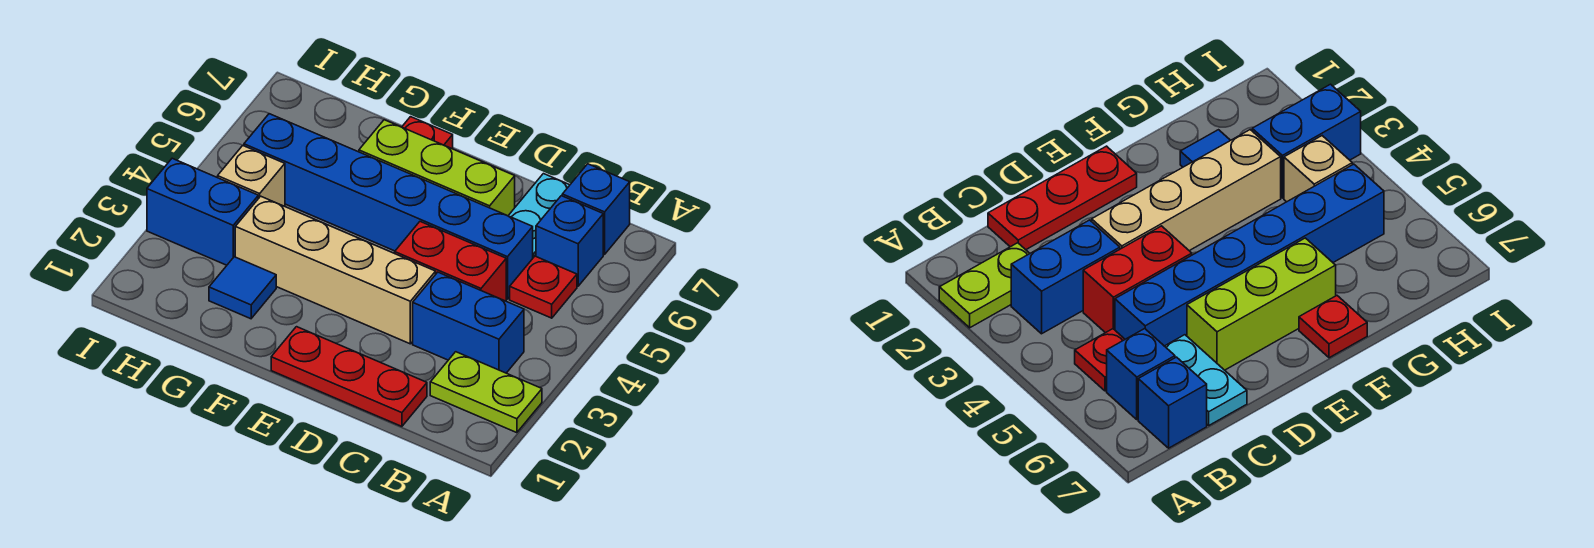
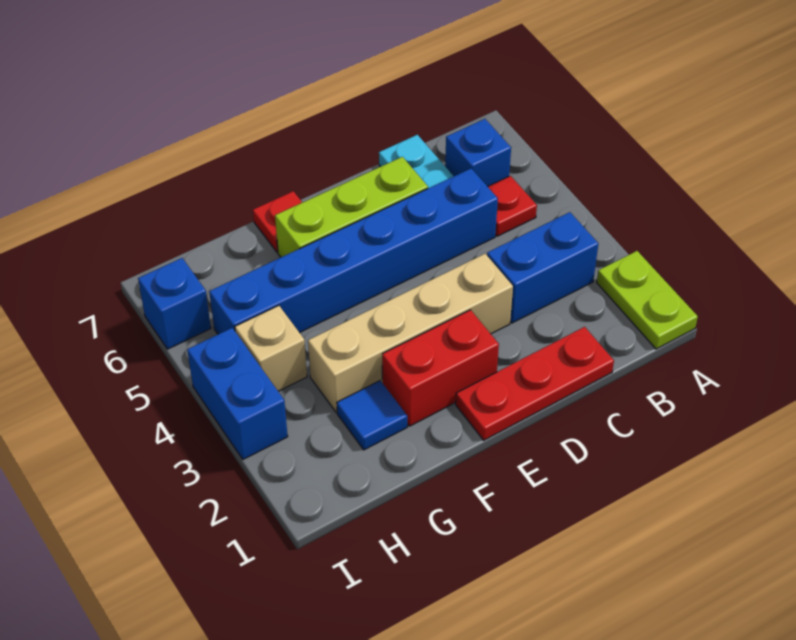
lime plate A2:B2 level 1 -> lime plate A1:A2 level 1
blue brick B7 level 1 -> blue brick I6 level 1
red brick C4:D4 level 1 -> red brick E2:F2 level 1
blue brick H3:I3 level 1 -> blue brick I3:I4 level 1

